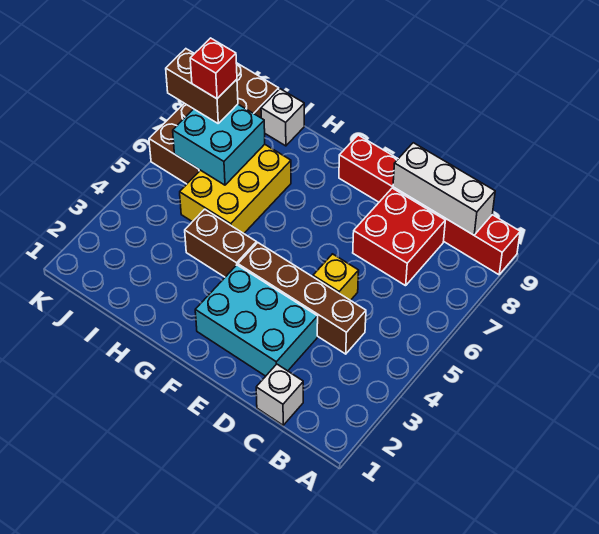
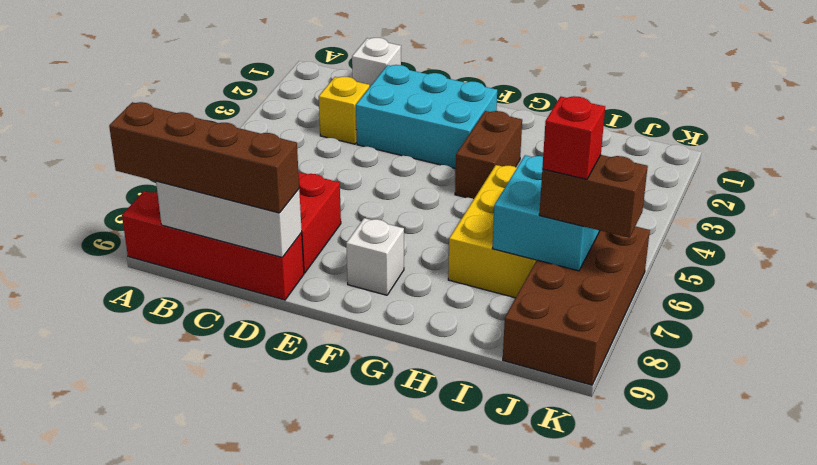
red brick A9:F9 level 1 -> red brick A9:D9 level 1
brown brick C4:F4 level 1 -> brown brick A9:D9 level 3
yellow brick D5 level 1 -> yellow brick C3 level 1
brown brick G4:H4 level 1 -> brown brick G3:G4 level 1
white brick I9 level 1 -> white brick F8 level 1

